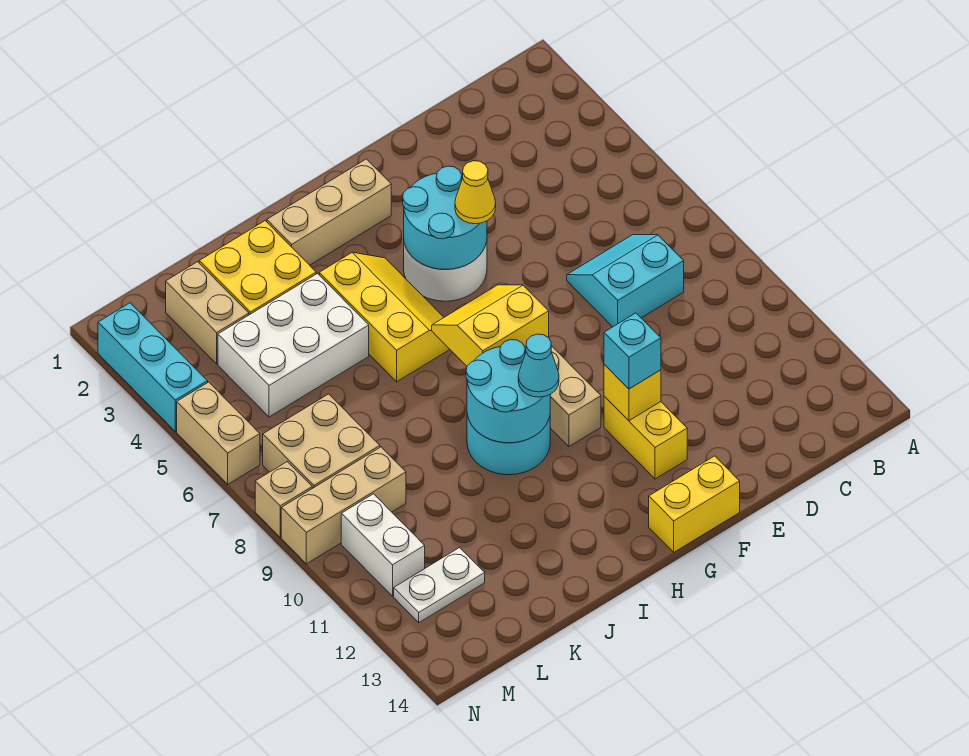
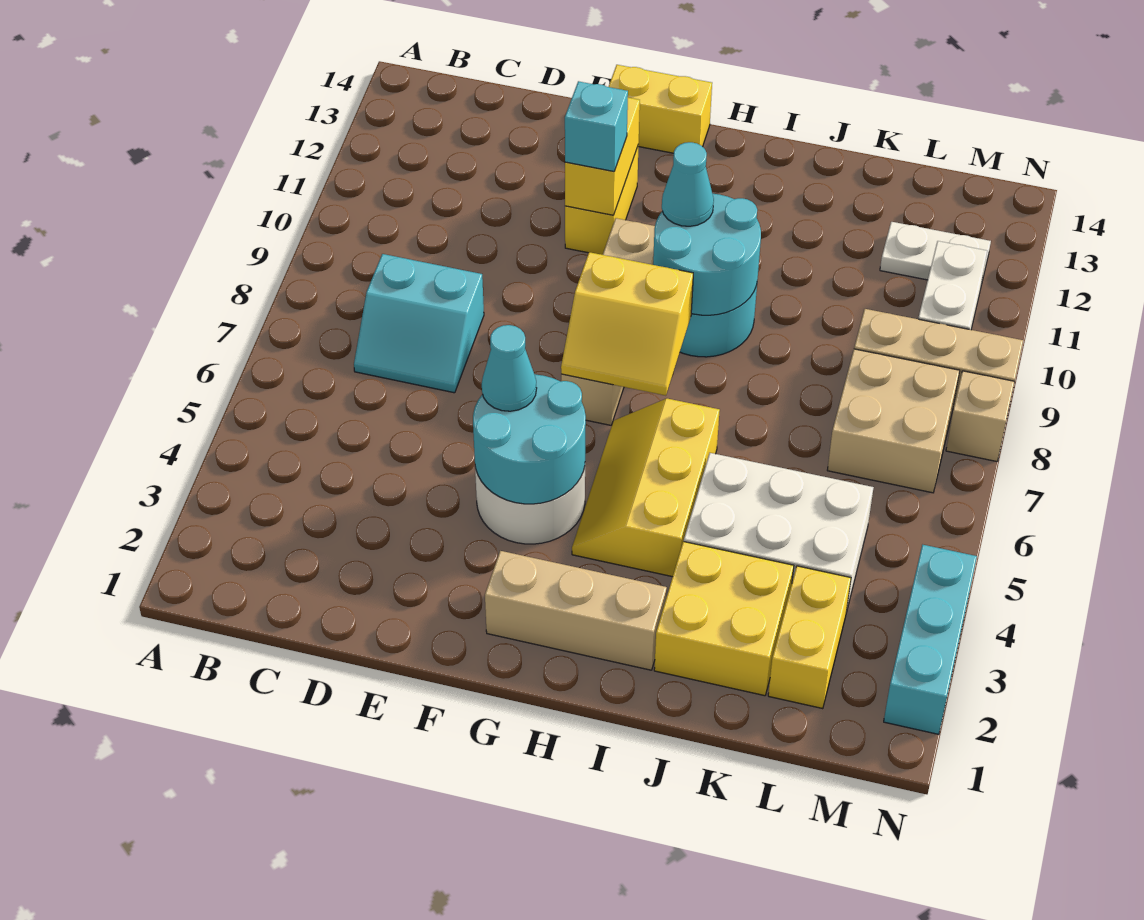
yellow cone F5 level 3 -> cyan cone F5 level 3
yellow brick F11 level 2 -> yellow brick F11:F12 level 2
tan brick L2:L3 level 1 -> yellow brick L2:L3 level 1
tan brick N5:N6 level 1 -> none

